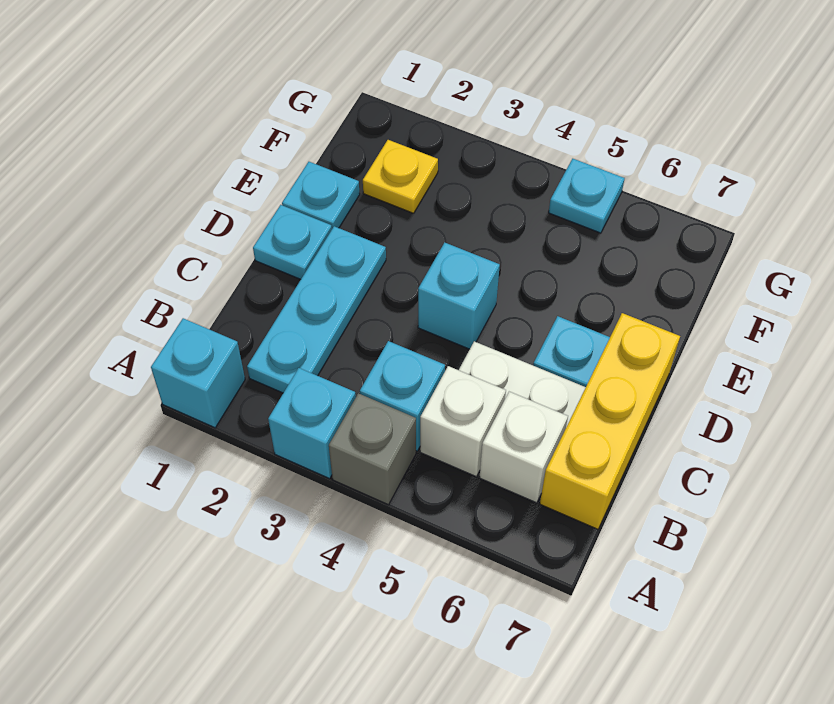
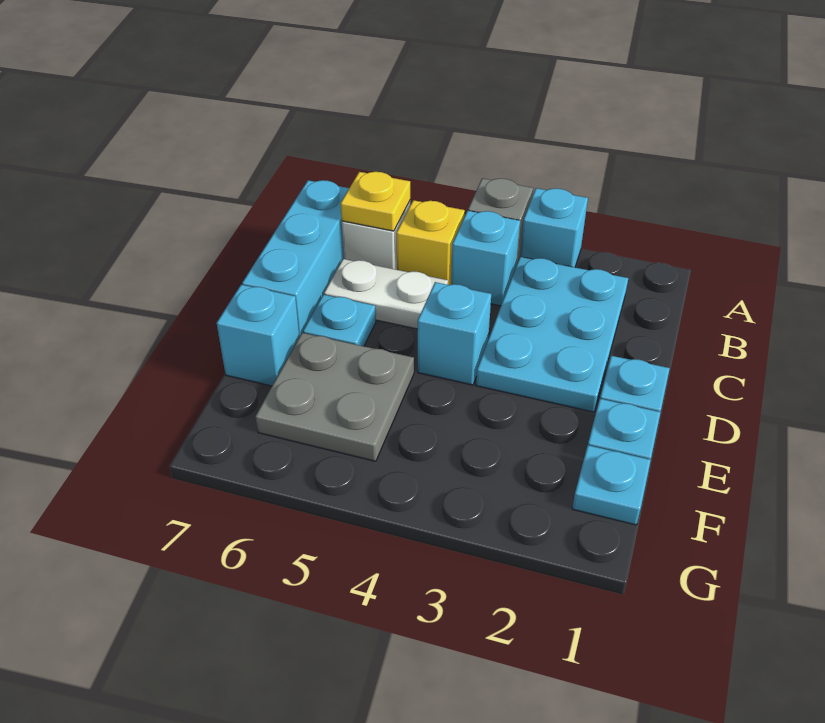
cyan brick A1 level 1 -> cyan brick E7 level 1
cyan plate B2:D2 level 1 -> cyan plate B2:D3 level 1
white brick B5 level 1 -> yellow brick B5 level 1
yellow brick B7:D7 level 1 -> cyan brick B7:D7 level 1
none -> grey plate E5:F6 level 1
yellow plate F2 level 1 -> yellow plate B6 level 2
cyan plate G5 level 1 -> cyan plate F1 level 1

